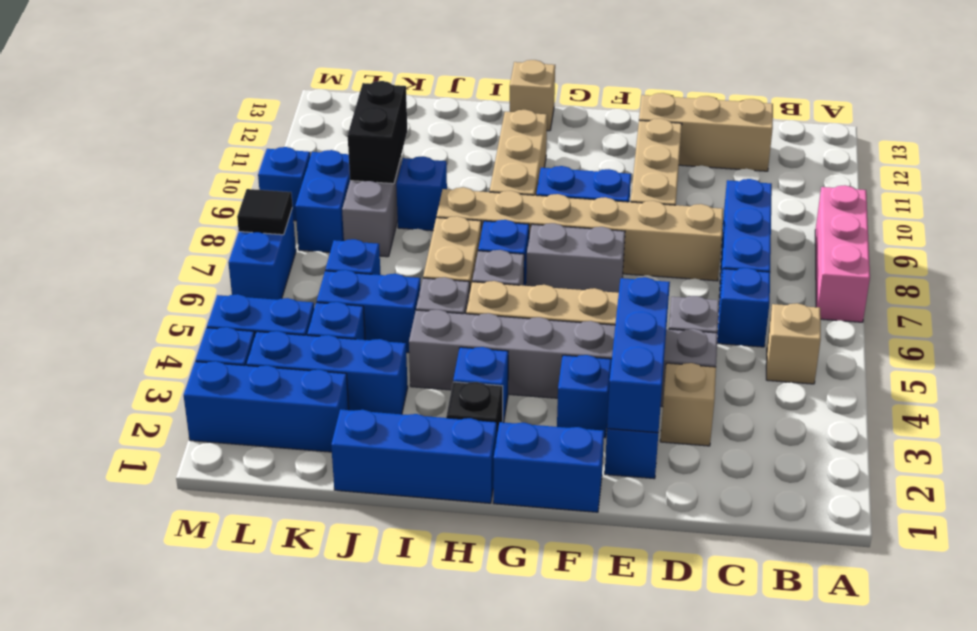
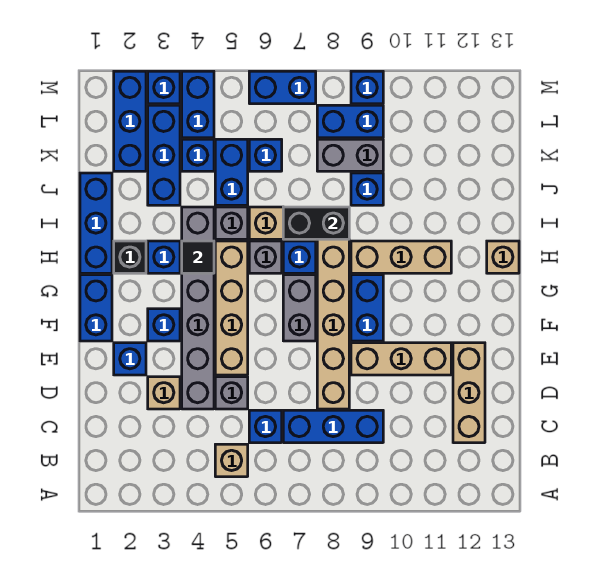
pink brick A7:A9 level 1 -> none
blue brick E2:E4 level 2 -> none
black brick K9:K10 level 2 -> black brick I7:I8 level 2
black tile M7 level 2 -> black tile H4 level 2

